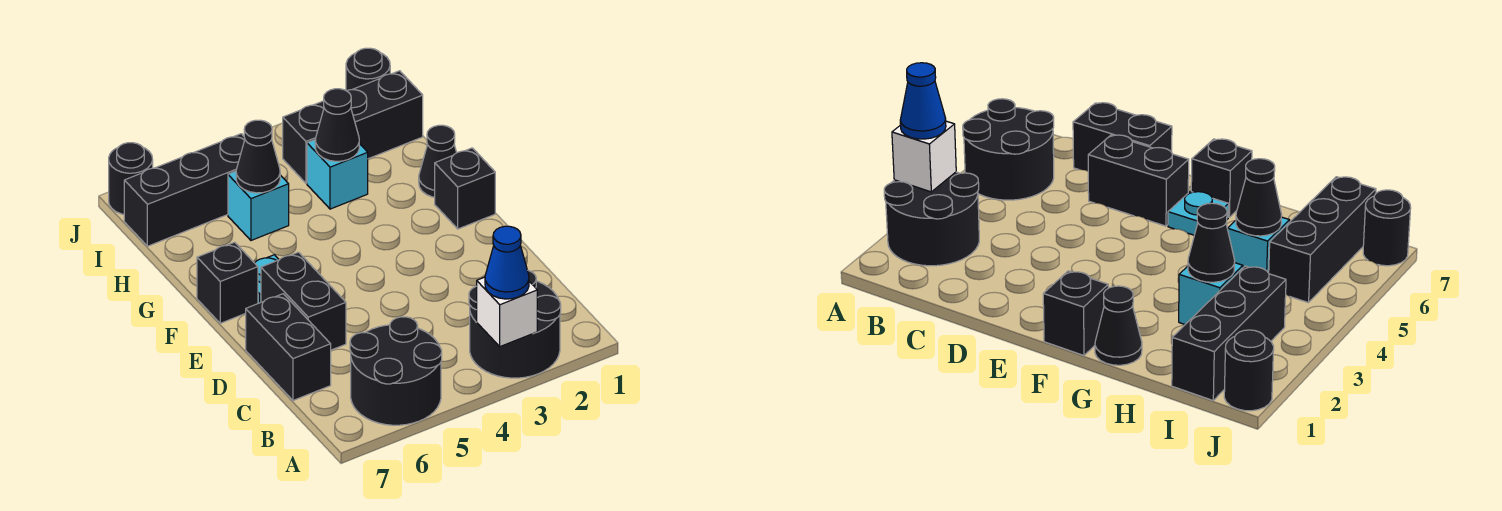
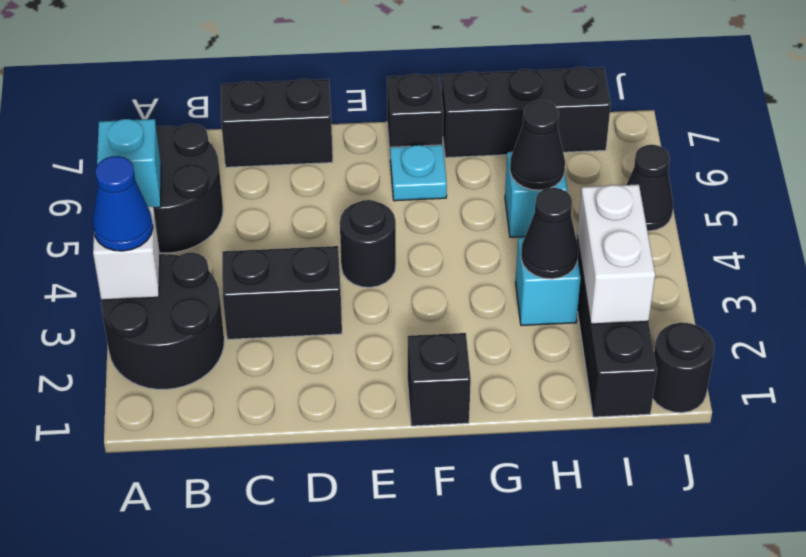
none -> cyan brick A5 level 2
black brick D6:E6 level 1 -> black brick C3:D3 level 1
black cone G1 level 1 -> black cone J5 level 1
none -> white brick I2:I3 level 2
black brick I5:I7 level 1 -> black brick G7:I7 level 1
black round brick J7 level 1 -> black round brick E4 level 1

